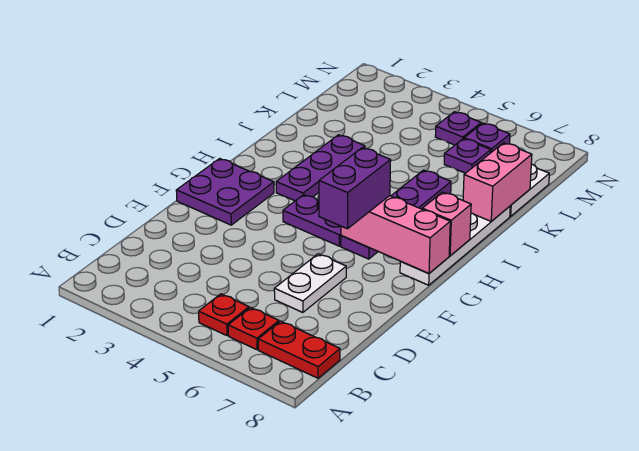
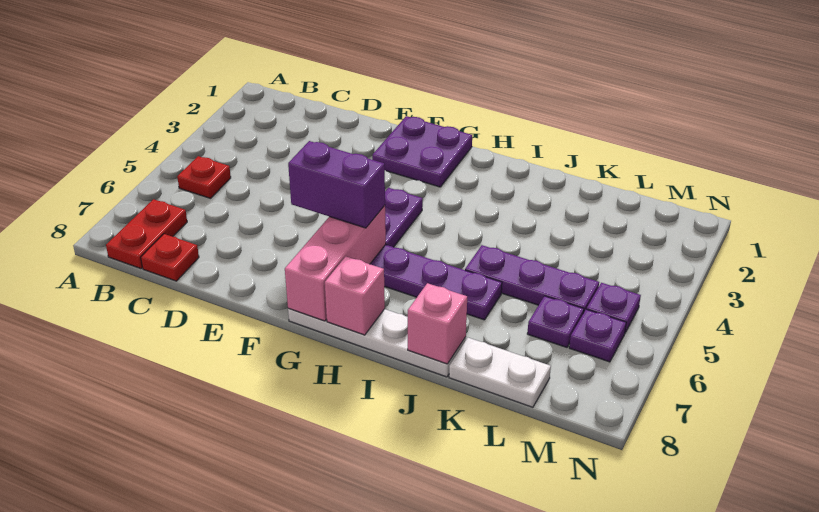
red plate B6 level 1 -> red plate C8 level 1
white plate D6:E6 level 1 -> none
purple plate H3:J3 level 1 -> purple plate J5:L5 level 1
pink brick J8:K8 level 2 -> pink brick J8 level 2

